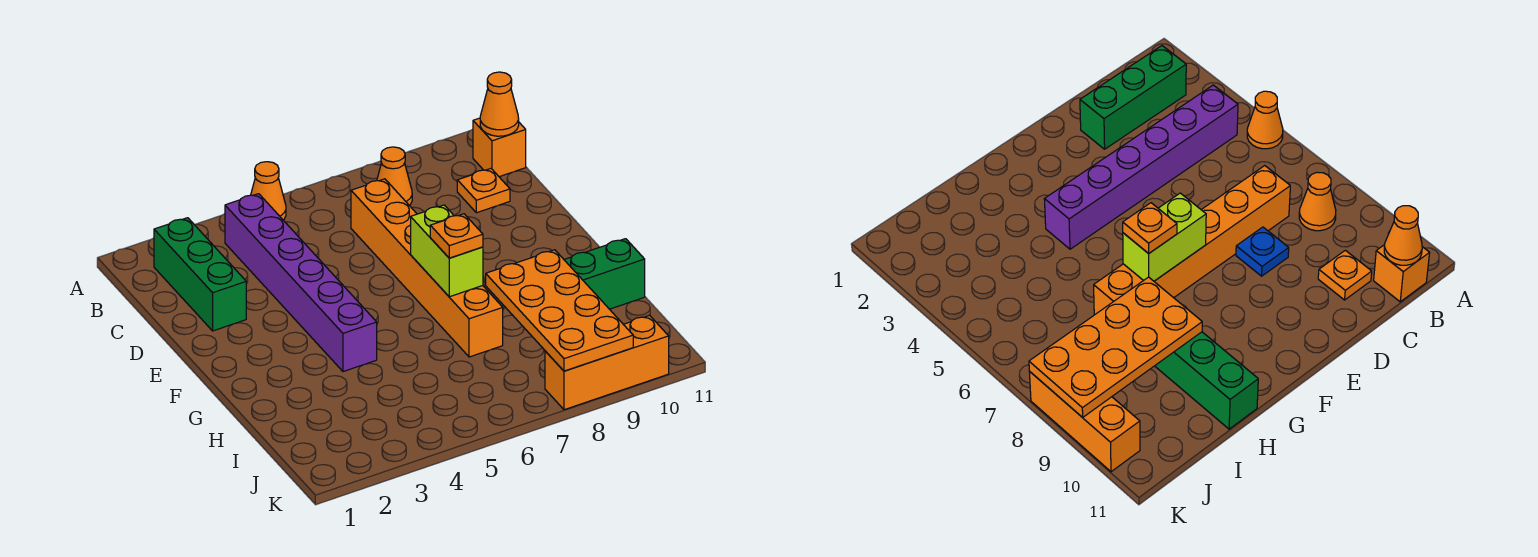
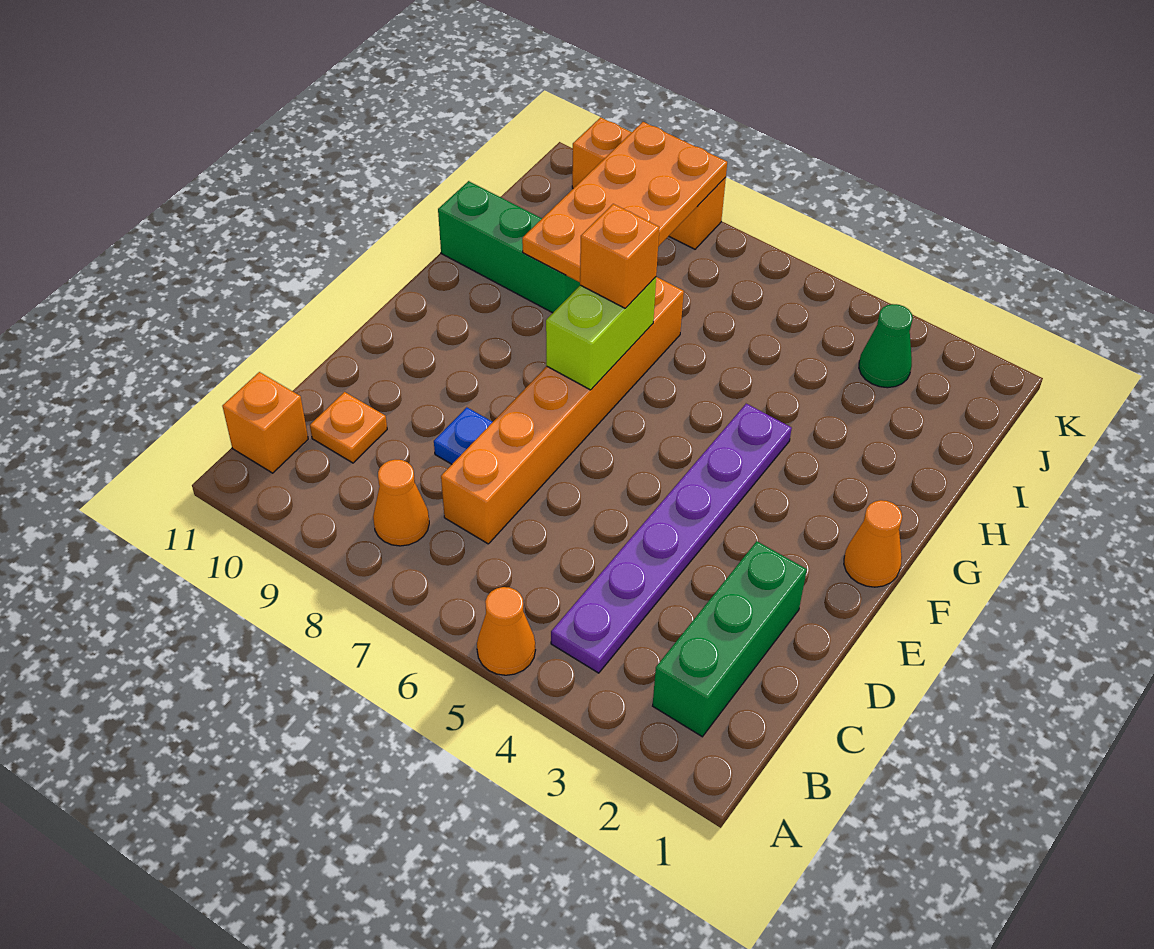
purple brick B4:G4 level 1 -> purple plate B4:G4 level 1
orange cone B11 level 2 -> orange cone F1 level 1
orange plate G7 level 3 -> orange brick G7 level 3
none -> green cone J3 level 1

